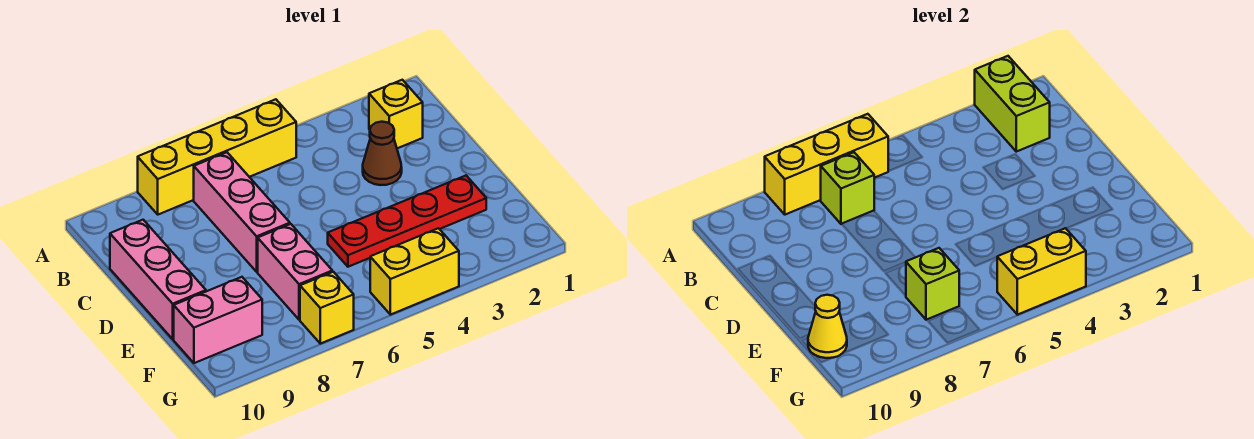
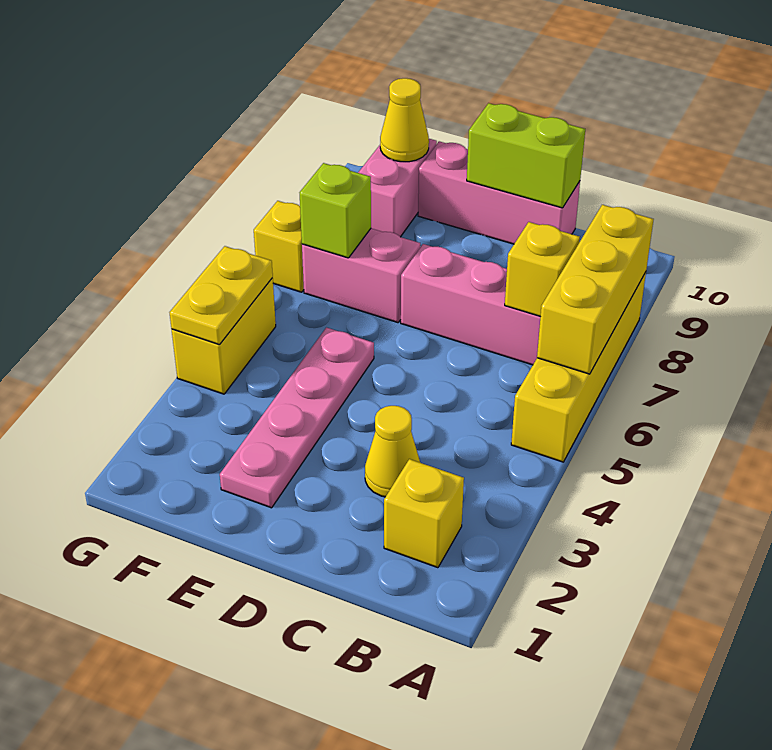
lime brick A2:B2 level 2 -> lime brick C10:D10 level 2
lime brick B7 level 2 -> yellow brick B7 level 2
brown cone C3 level 1 -> yellow cone C3 level 1
red plate E2:E5 level 1 -> pink plate E2:E5 level 1
yellow brick G4:G5 level 2 -> yellow plate G4:G5 level 2

